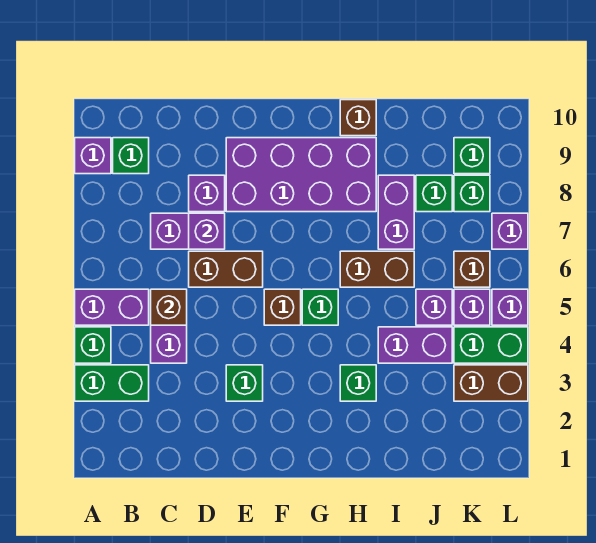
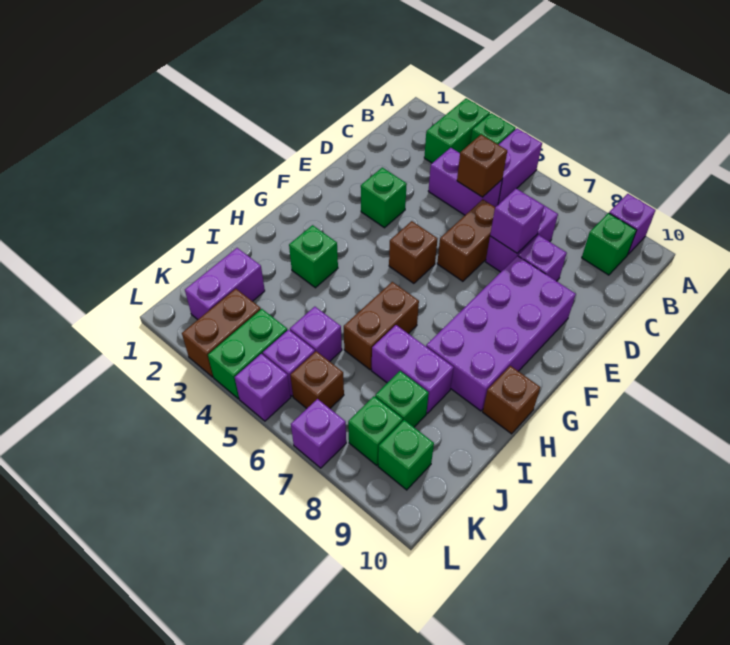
green brick G5 level 1 -> none
purple brick I4:J4 level 1 -> purple brick J2:K2 level 1

